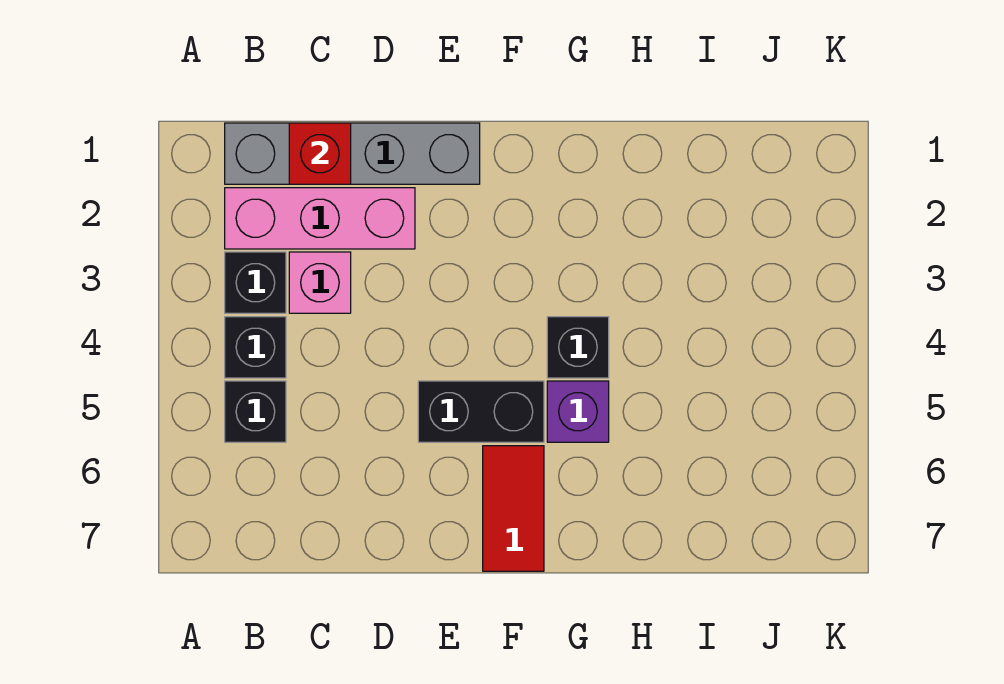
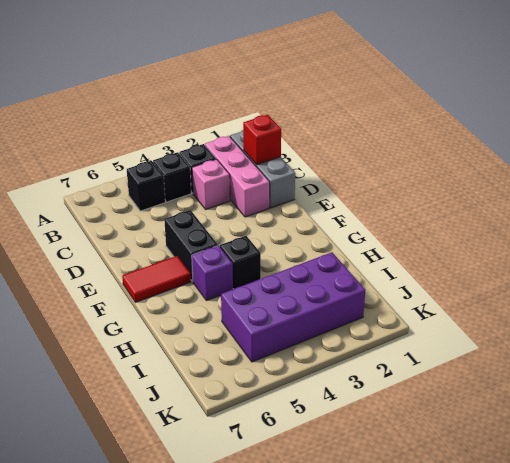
grey brick B1:E1 level 1 -> grey brick B1:D1 level 1
none -> purple brick I2:J5 level 1

